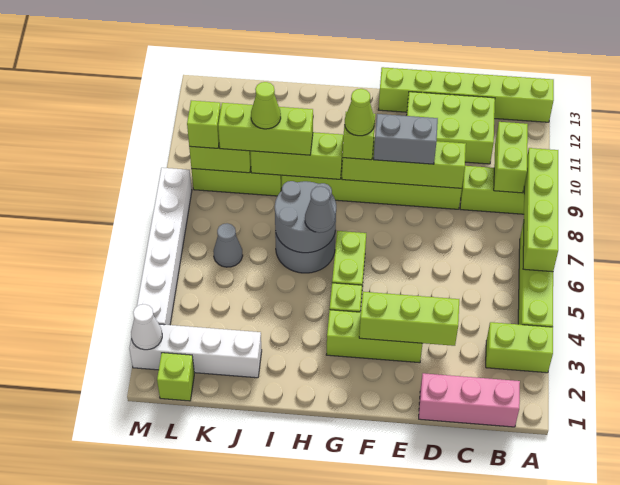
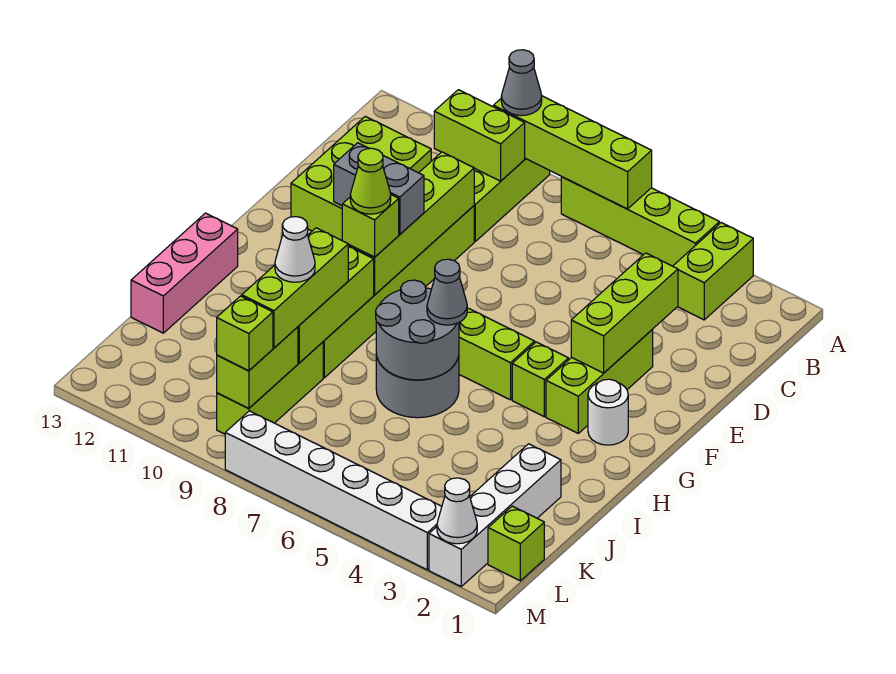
lime brick A13:F13 level 1 -> none
pink brick B1:D1 level 1 -> pink brick H13:J13 level 1
grey brick E9:F9 level 3 -> grey brick F9:F10 level 3
none -> white round brick G2 level 1
lime cone J9 level 4 -> white cone J9 level 4
grey cone K6 level 1 -> grey cone A9 level 3

